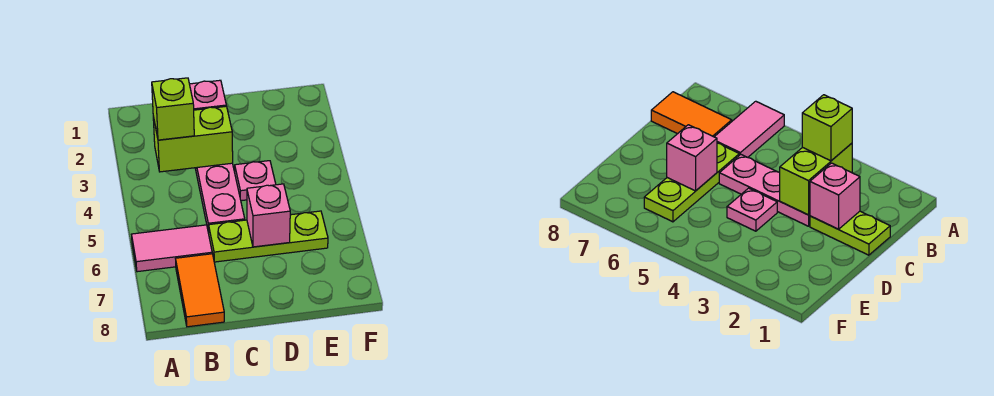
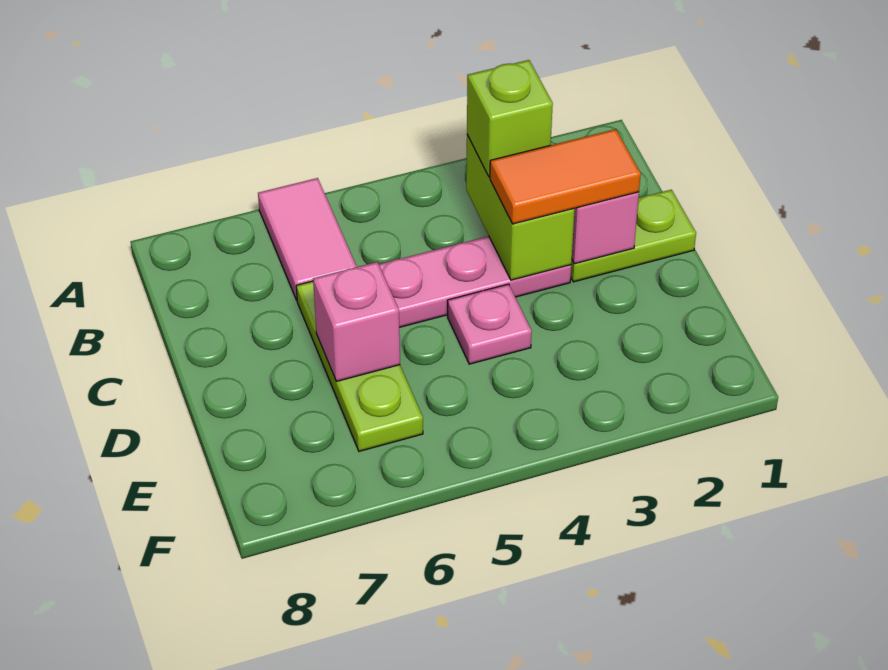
orange tile B7:B8 level 1 -> orange tile C2:C3 level 3

